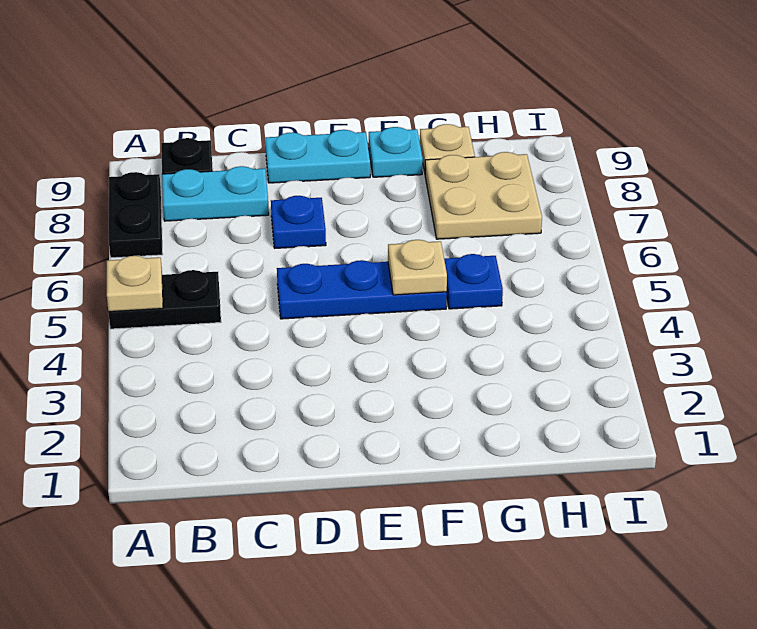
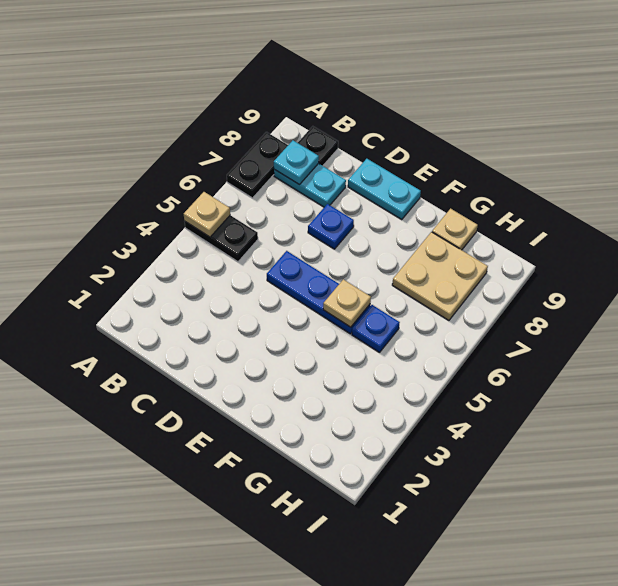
cyan plate F9 level 1 -> cyan plate B8 level 2

